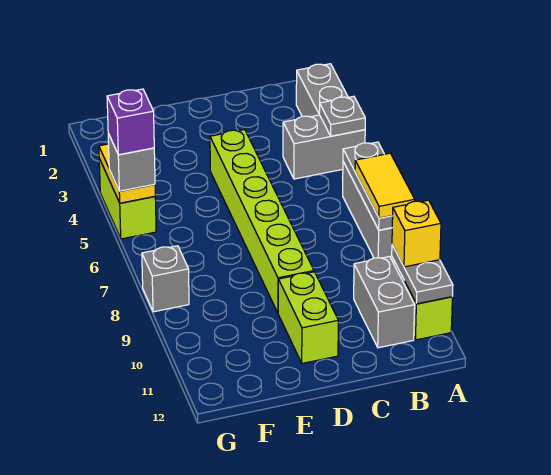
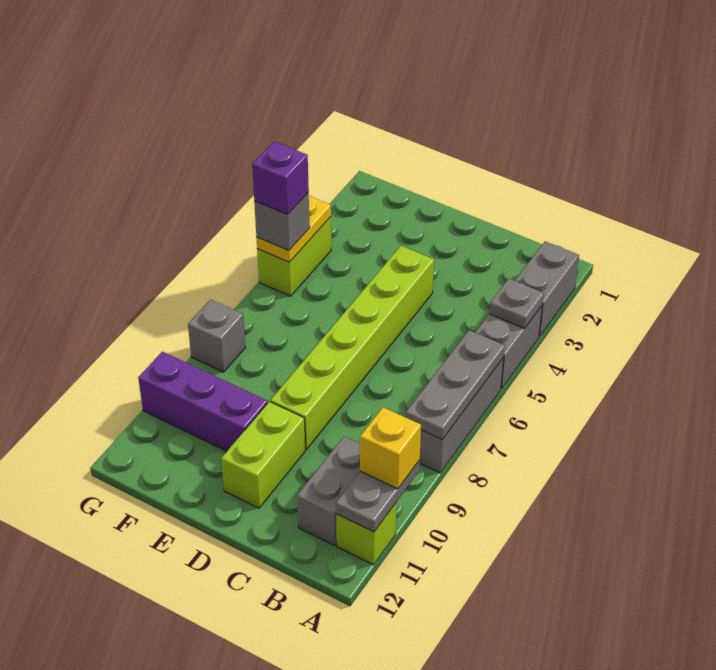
grey brick A4:B4 level 1 -> grey brick A4:A5 level 1
yellow tile A7:A8 level 3 -> none
none -> purple brick E10:G10 level 1

